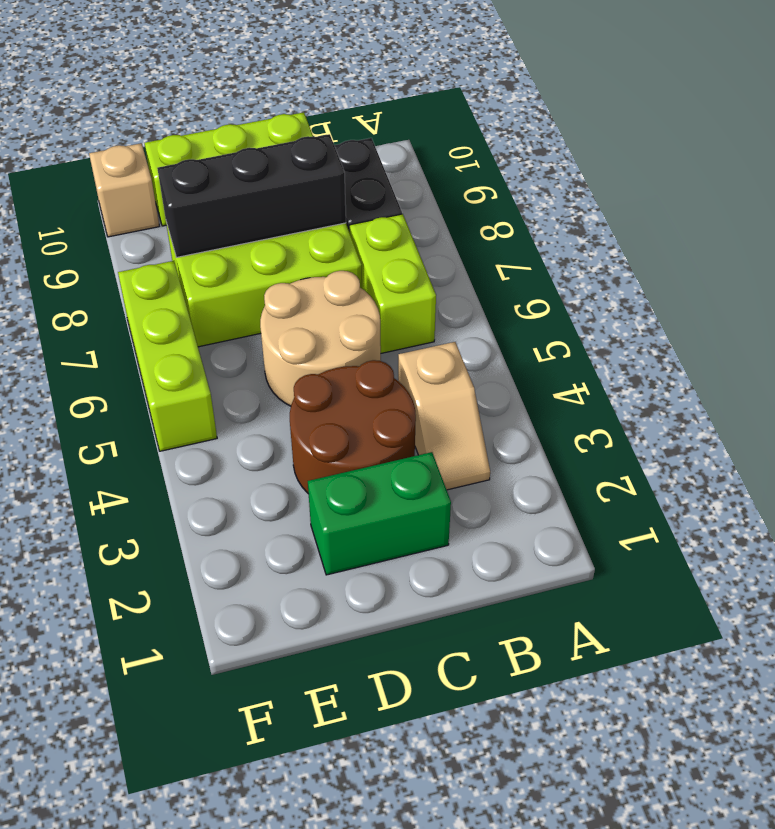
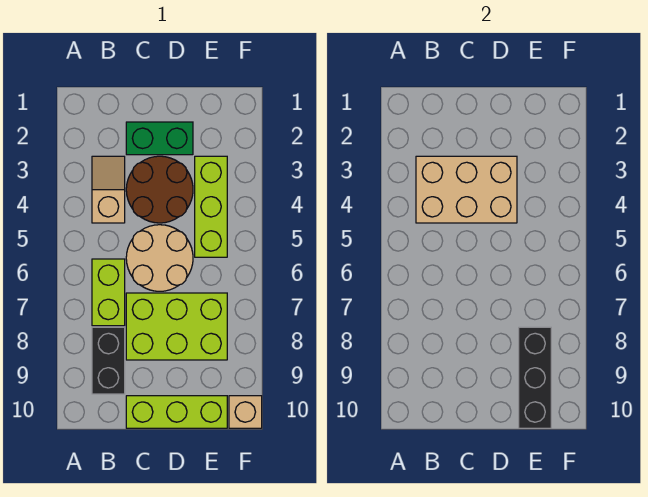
none -> tan brick B3:D4 level 2
black brick C8:E8 level 2 -> black brick E8:E10 level 2
lime brick F5:F7 level 1 -> lime brick E3:E5 level 1

